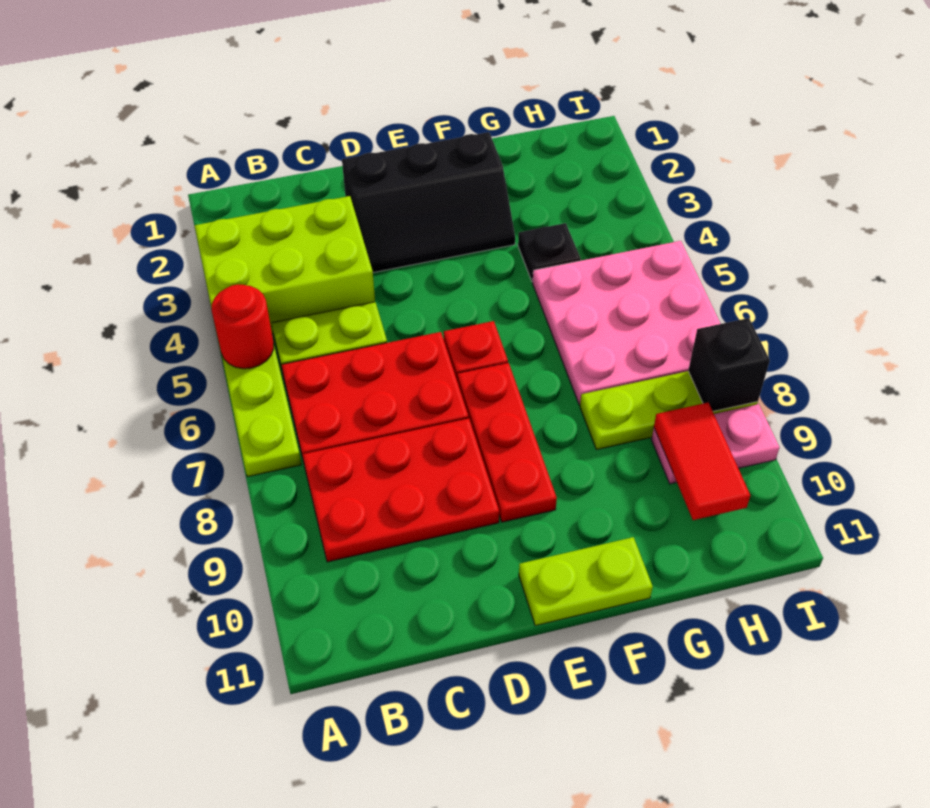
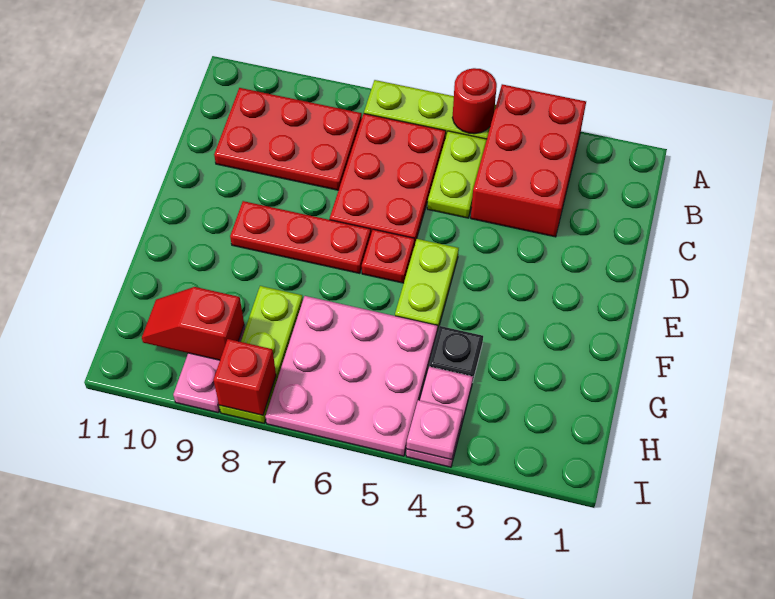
lime brick A3:C4 level 1 -> red brick A3:C4 level 1
red plate B8:D9 level 1 -> red plate B8:C10 level 1
black slope D2:F3 level 1 top 2 -> none
lime plate E11:F11 level 1 -> lime plate E5:F5 level 1
none -> pink plate H4:I4 level 1
red tile H9:H10 level 2 -> red slope H9:H10 level 2 top 9
none -> pink plate I4 level 2
black brick I8 level 2 -> red brick I8 level 2

